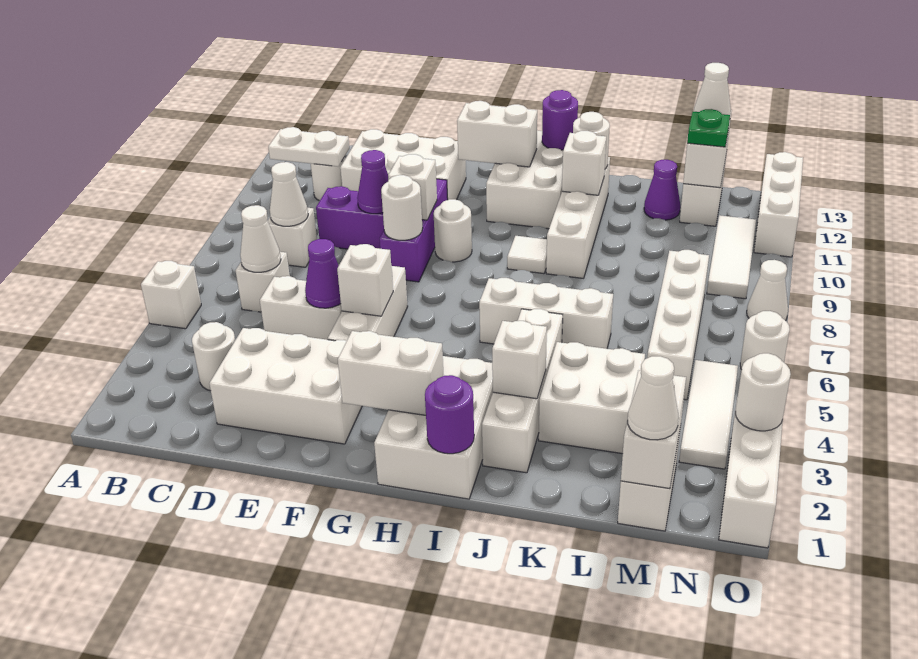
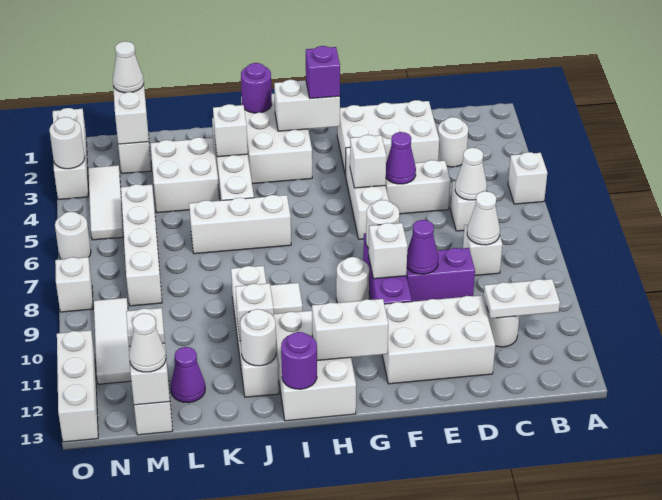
none -> purple brick G2 level 3
green plate M12 level 3 -> white plate M12 level 3
white cone O8 level 1 -> white brick O8 level 1

